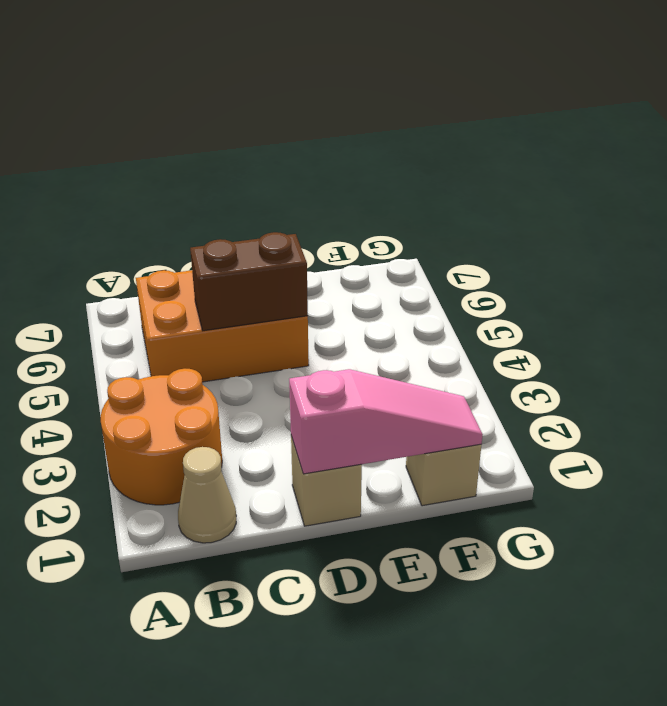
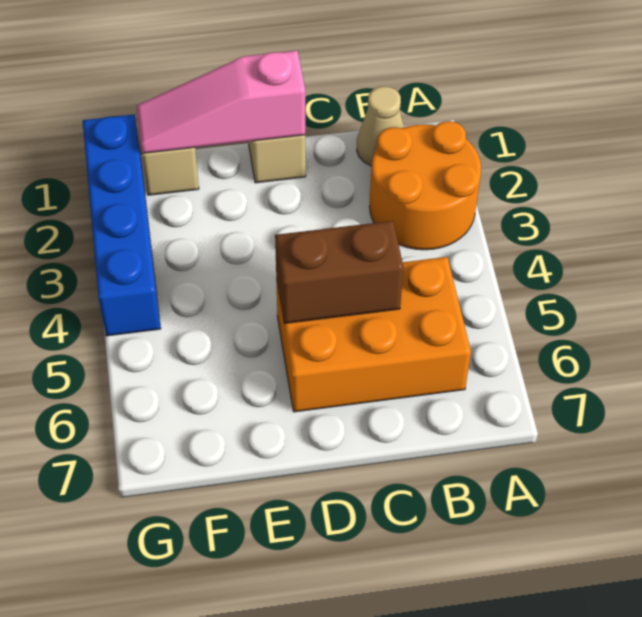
none -> blue brick G1:G4 level 1

